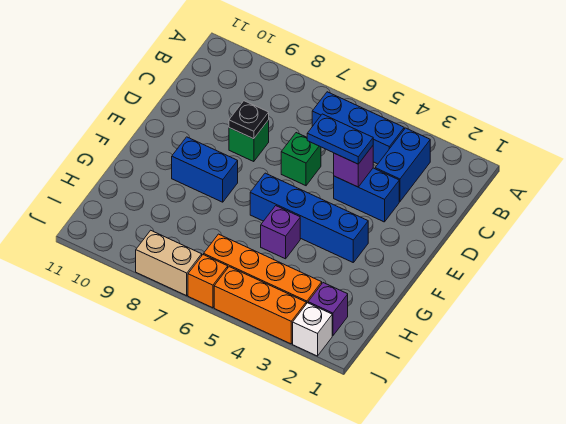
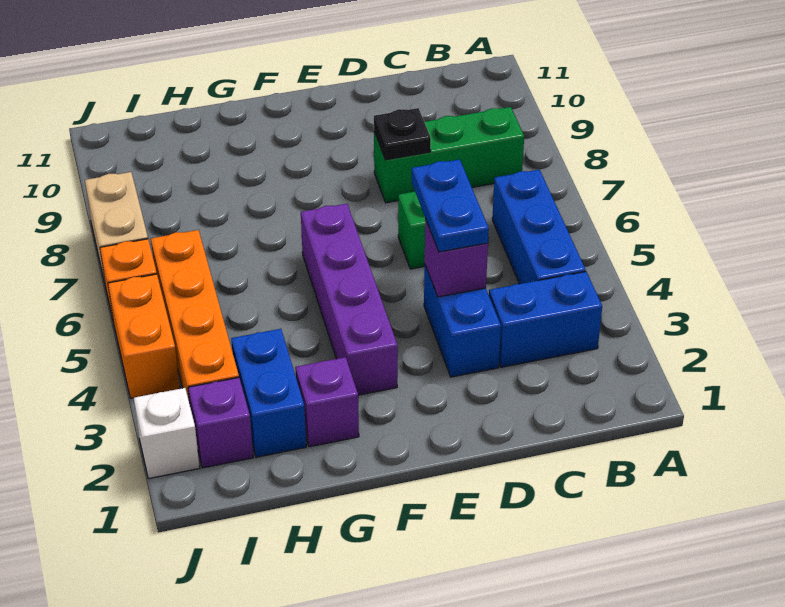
green brick D8 level 1 -> green brick B8:D8 level 1
blue brick F3:F6 level 1 -> purple brick F3:F6 level 1
blue brick F8:F9 level 1 -> blue brick H2:H3 level 1
purple brick G5 level 1 -> purple brick G2 level 1
orange brick J3:J5 level 1 -> orange brick J4:J5 level 1

